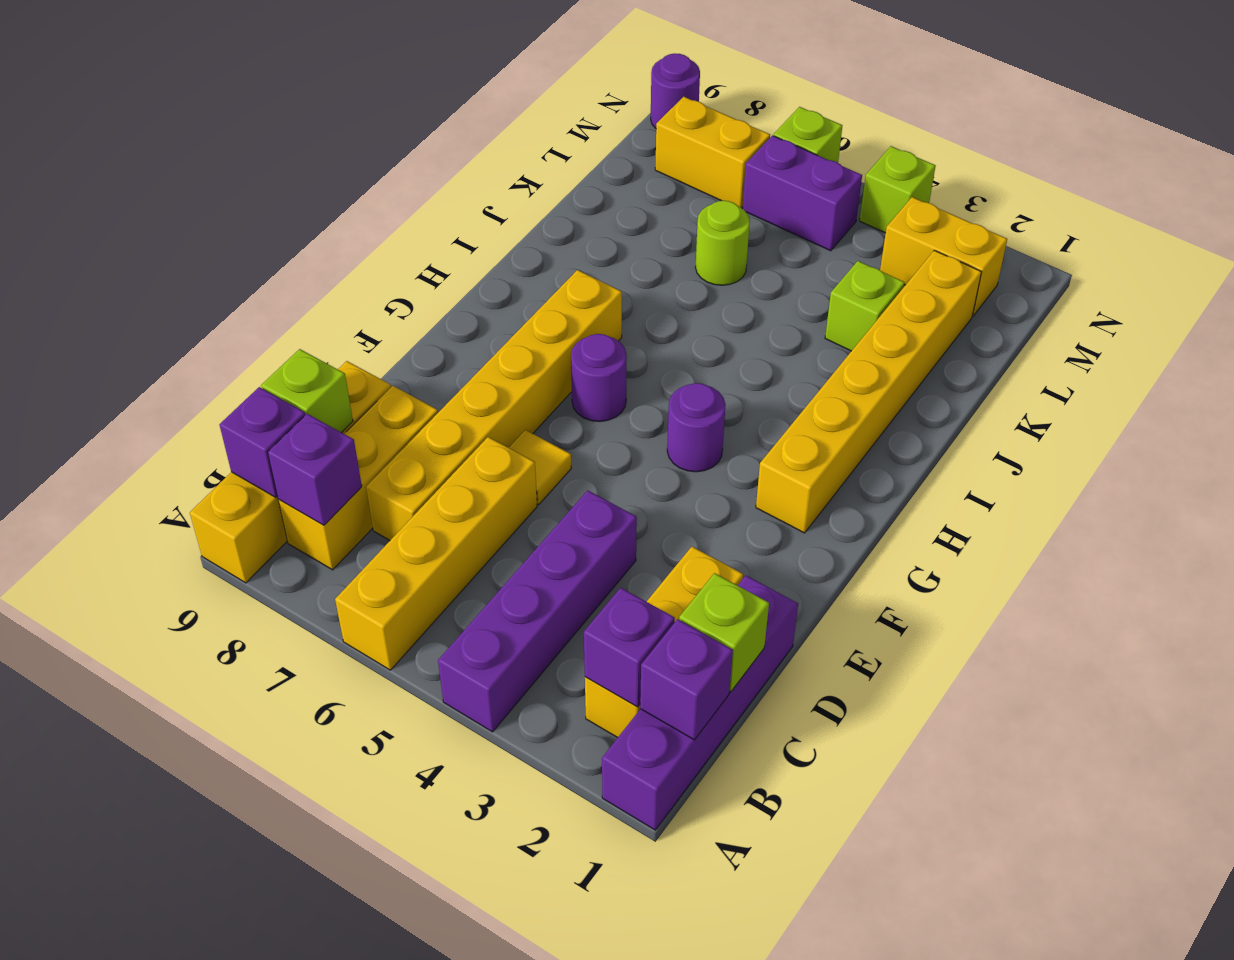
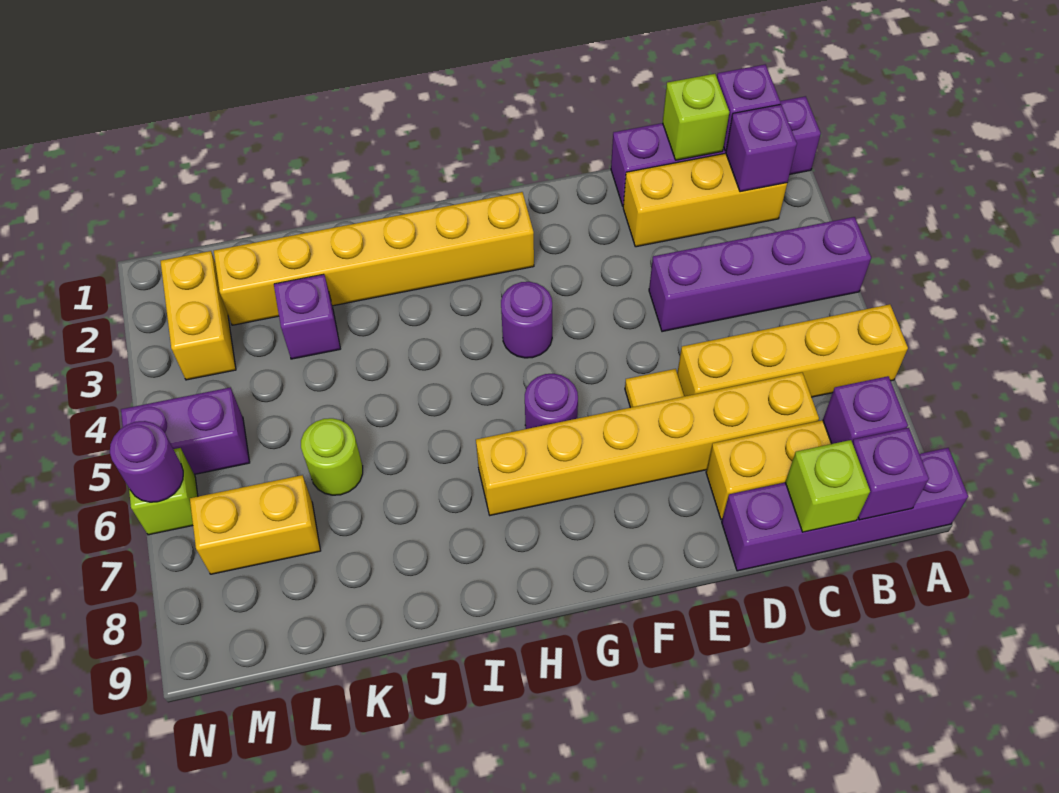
yellow brick A9:D9 level 1 -> purple brick A9:D9 level 1
lime brick K3 level 1 -> purple brick K3 level 1
purple brick M5:M6 level 1 -> purple brick M5:N5 level 1
yellow brick M7:M8 level 1 -> yellow brick L7:M7 level 1
lime brick N4 level 1 -> none
purple round brick N9 level 1 -> purple round brick N6 level 2

